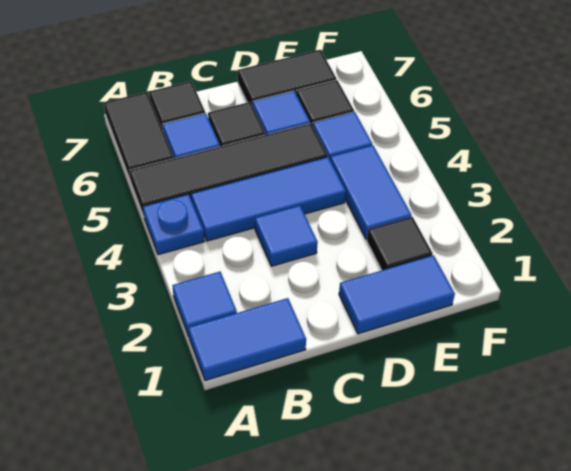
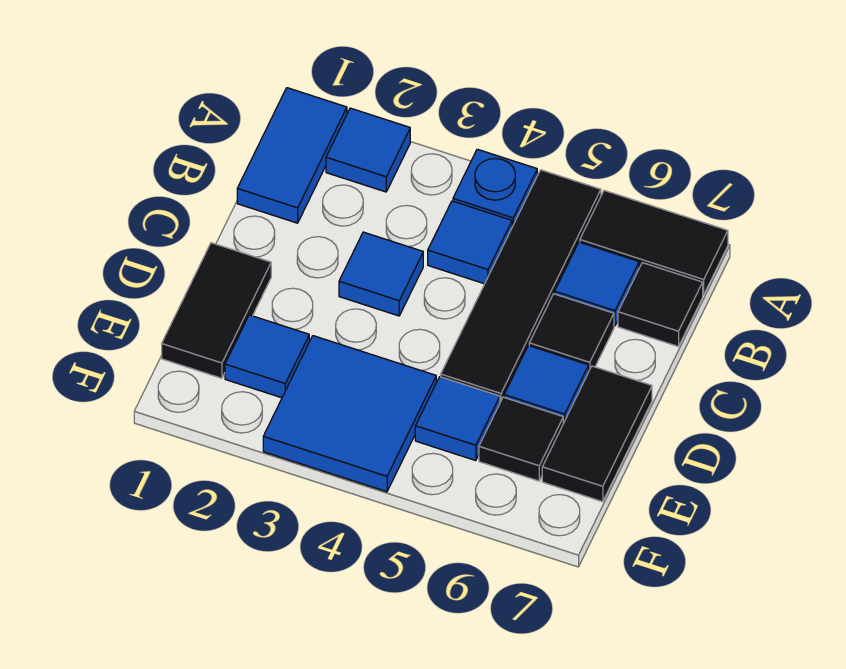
blue tile B4:D4 level 1 -> blue tile B4 level 1
blue tile D1:E1 level 1 -> black tile D1:E1 level 1
black tile E2 level 1 -> blue tile E2 level 1
blue tile E3:E4 level 1 -> blue tile E3:F4 level 1

